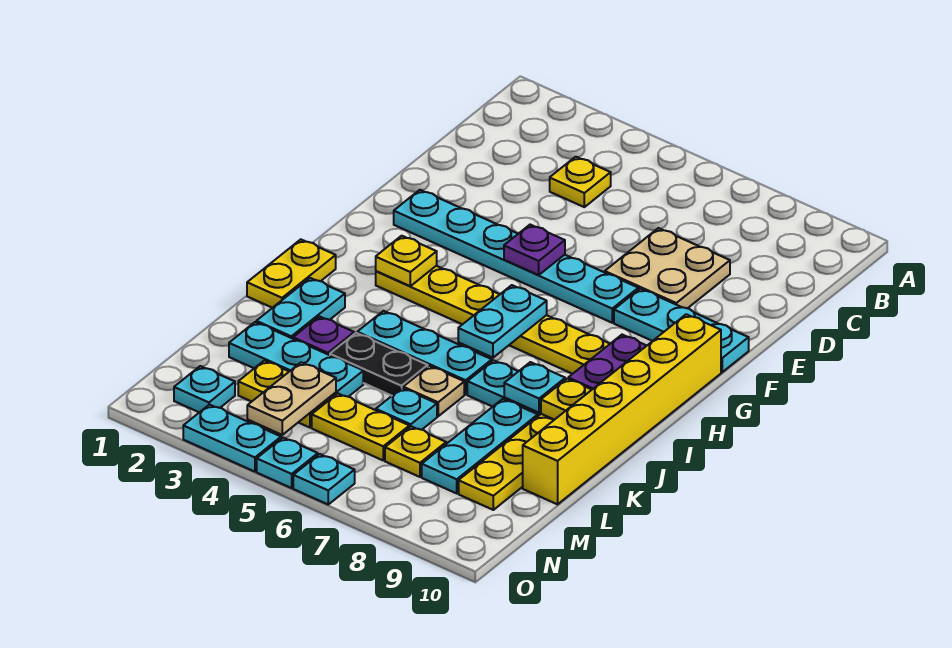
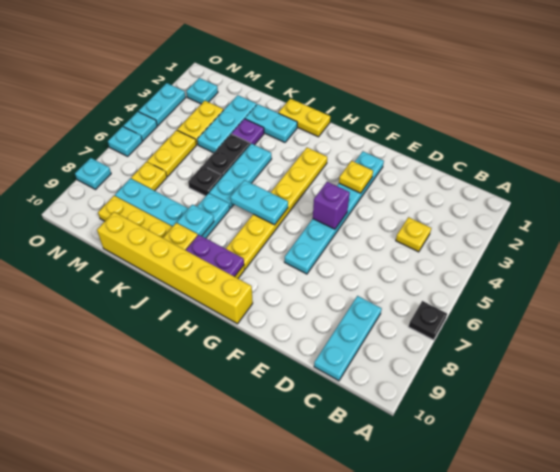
none -> black plate A7 level 1
tan plate D7:E8 level 1 -> none
purple plate F5 level 2 -> purple brick F5 level 2
cyan plate F8:F10 level 1 -> cyan plate C8:C10 level 1
yellow plate H3 level 2 -> yellow plate F3 level 2
tan plate K6 level 1 -> black plate K6 level 1
cyan plate L6 level 1 -> cyan plate O8 level 1
tan plate M4:N4 level 2 -> none

